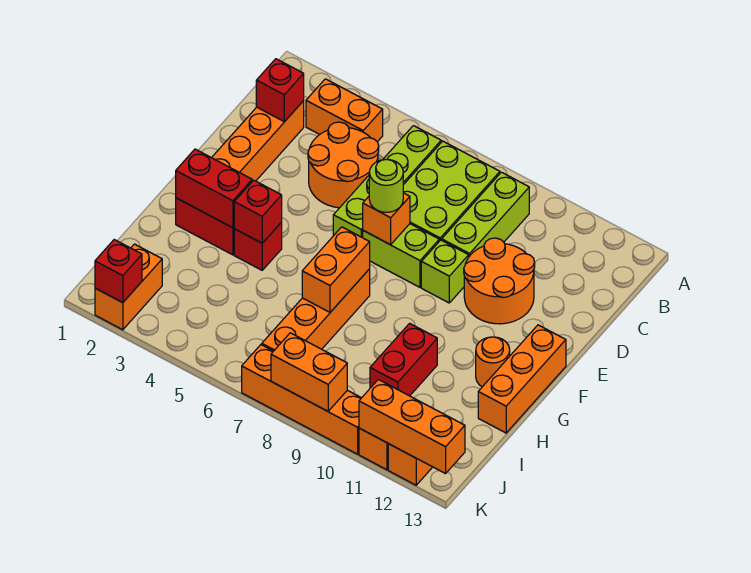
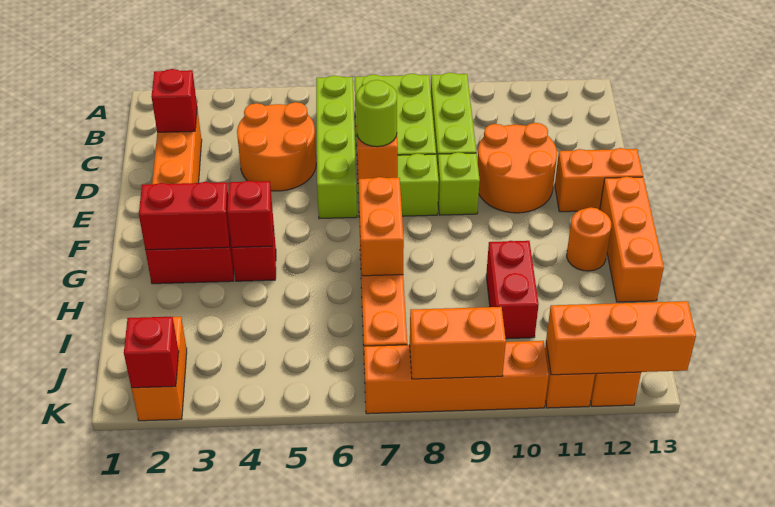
orange brick B3:B4 level 1 -> orange brick E12:E13 level 1

